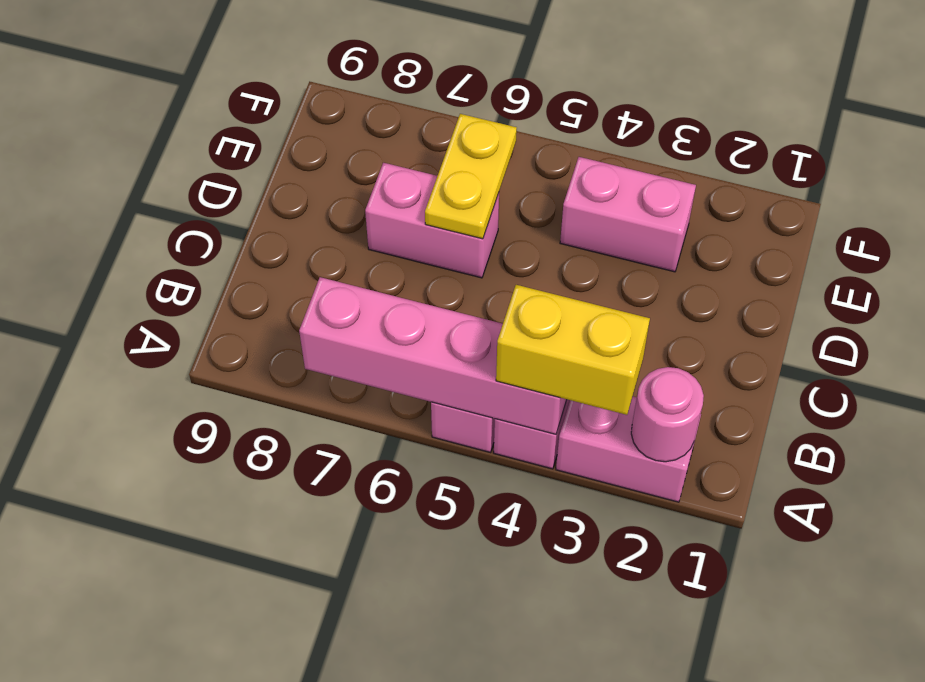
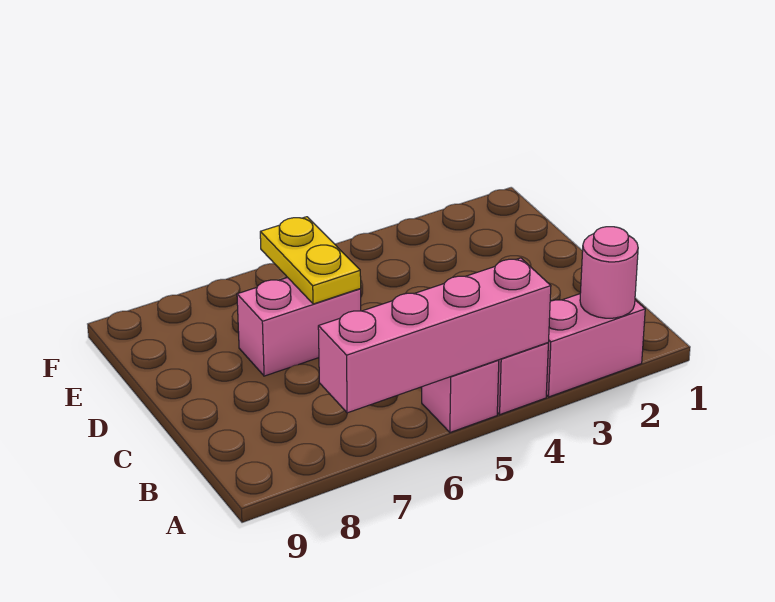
yellow brick A3:A4 level 3 -> none
pink brick E3:E4 level 1 -> none

